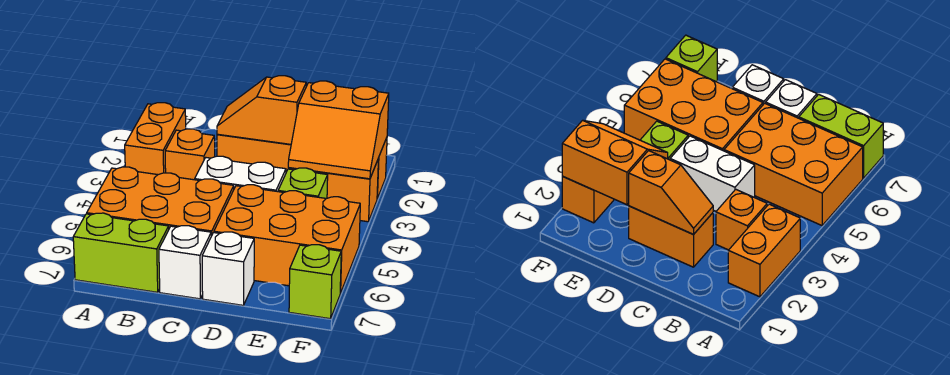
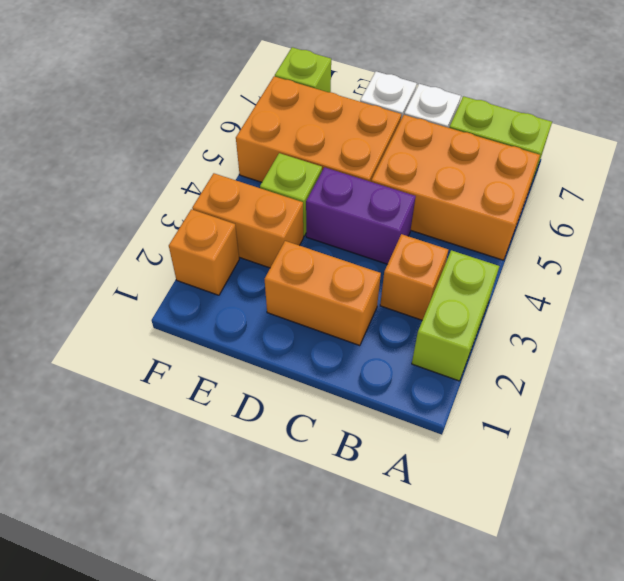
orange brick A2:A3 level 1 -> lime brick A2:A3 level 1
orange slope C2:D2 level 2 top D -> none
white brick C4:D4 level 1 -> purple brick C4:D4 level 1
orange slope E2:F3 level 2 top 2 -> none

